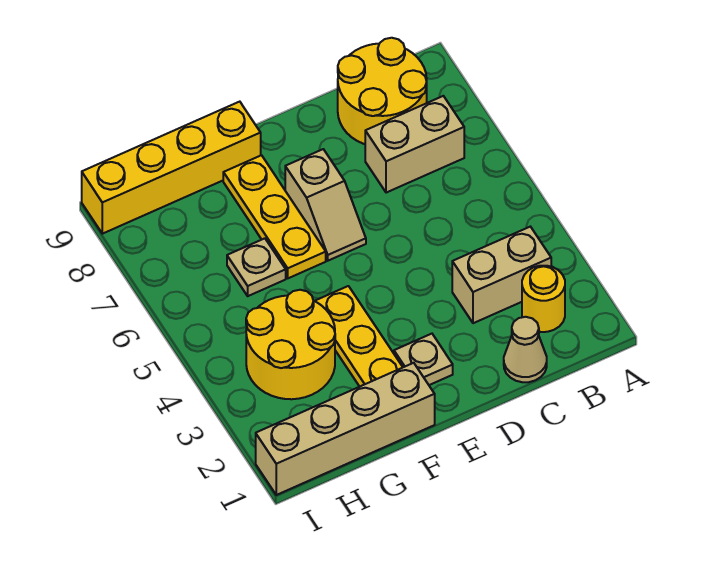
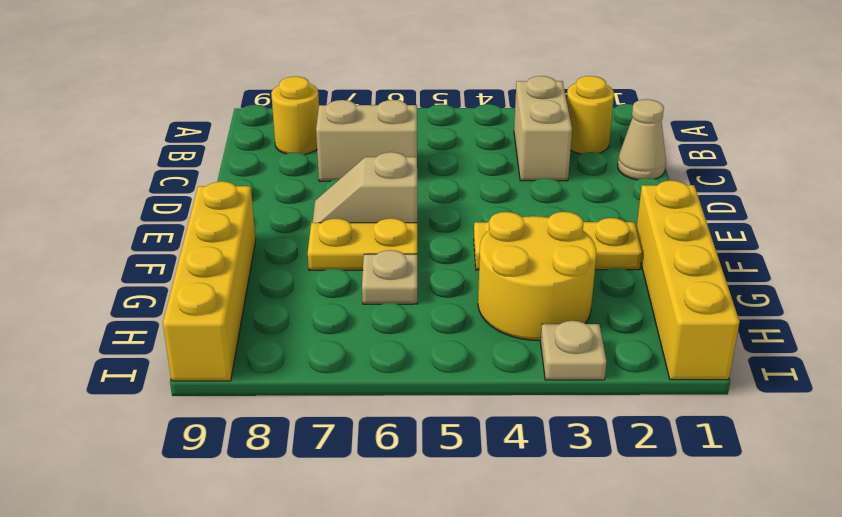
tan brick B7:C7 level 1 -> tan brick C6:C7 level 1
yellow round brick B8:C9 level 1 -> yellow round brick B8 level 1
tan plate E2 level 1 -> tan plate I3 level 1
tan slope E6:E7 level 1 top 7 -> tan slope E6:E7 level 1 top 6
tan brick F1:I1 level 1 -> yellow brick F1:I1 level 1
yellow plate F6:F8 level 1 -> yellow plate F6:F7 level 1

